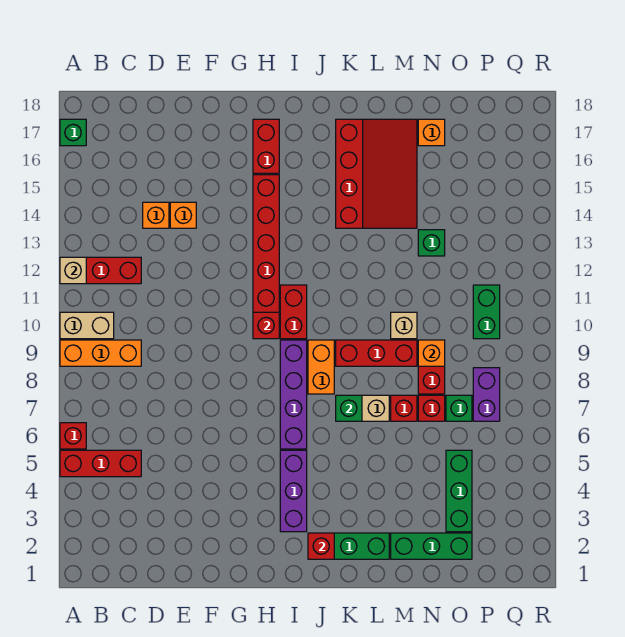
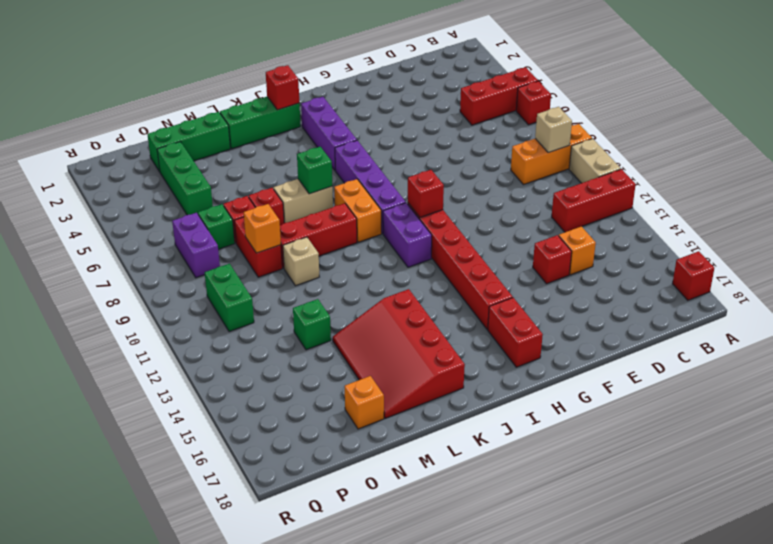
tan brick A10:B10 level 1 -> tan brick A10:A11 level 1
tan brick A12 level 2 -> tan brick B9 level 2
green brick A17 level 1 -> red brick A17 level 1
orange brick E14 level 1 -> red brick E14 level 1
red brick I10:I11 level 1 -> purple brick I10:I11 level 1

